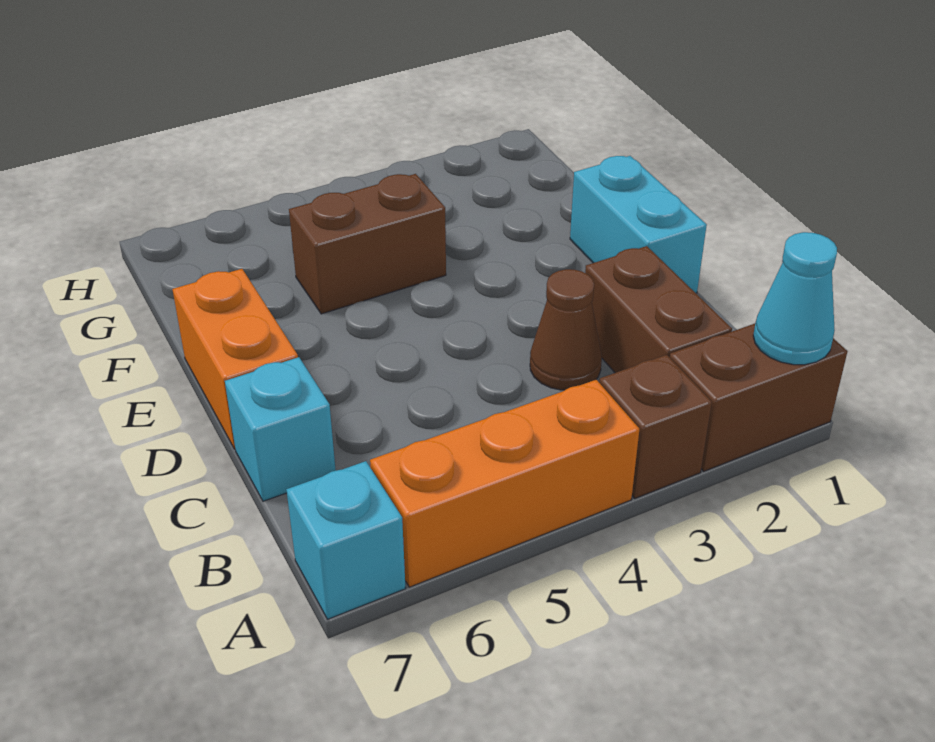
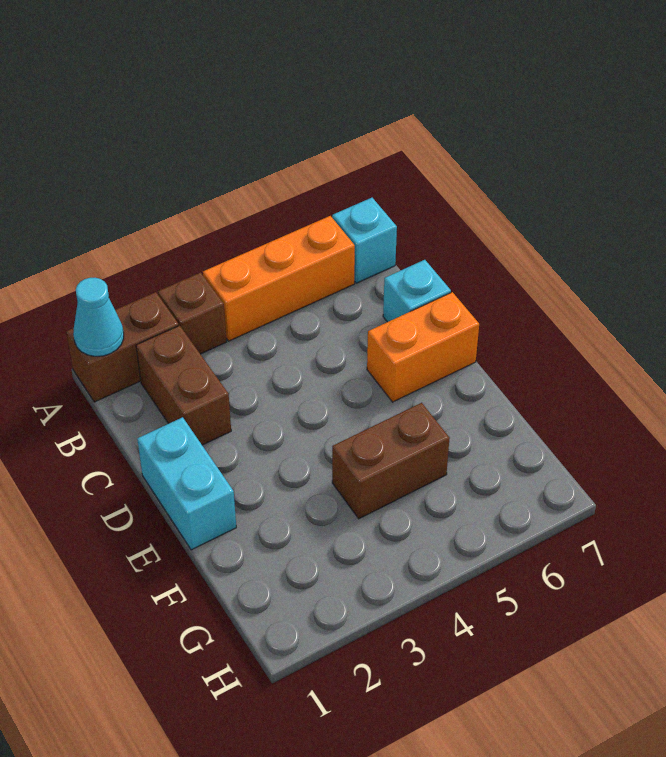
brown cone C3 level 1 -> none
orange brick D7:E7 level 1 -> orange brick D6:D7 level 1

